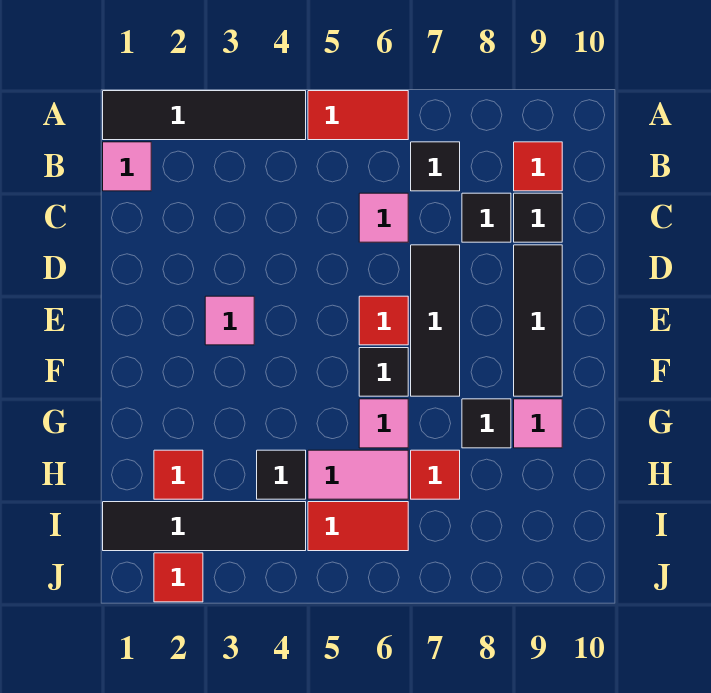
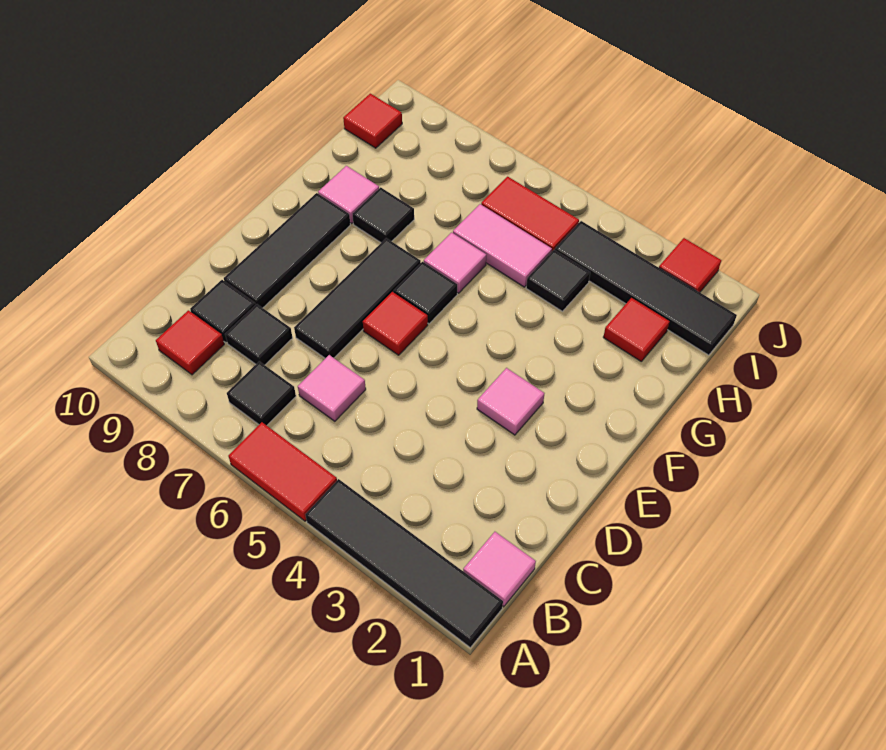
red tile H7 level 1 -> red tile I10 level 1

